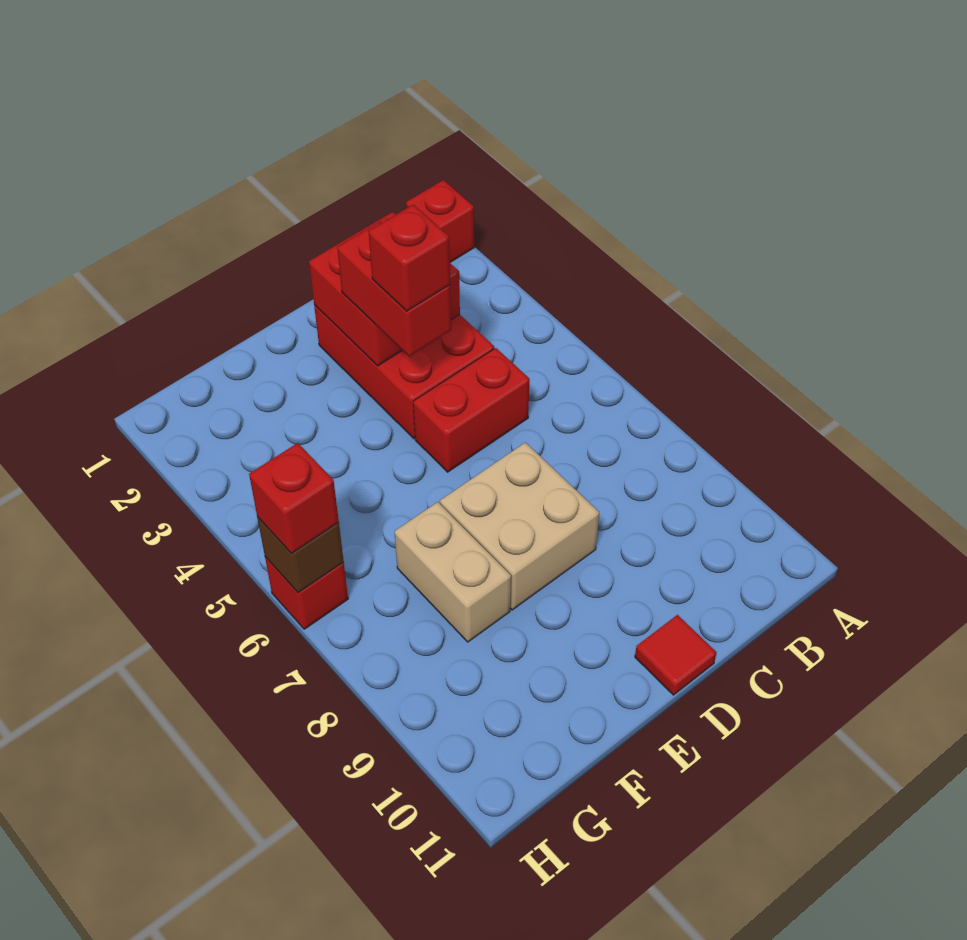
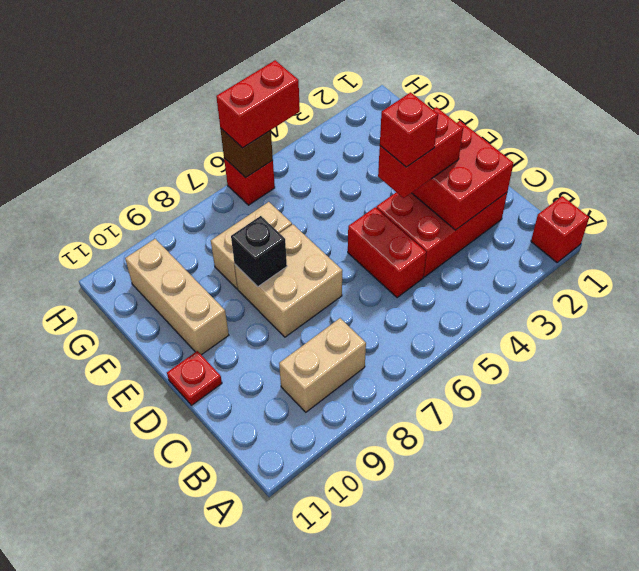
none -> tan brick B8:B9 level 1
red tile D11 level 1 -> red plate D11 level 1
none -> black brick E8 level 2
none -> tan brick E10:G10 level 1
red brick H6 level 3 -> red brick H5:H6 level 3

